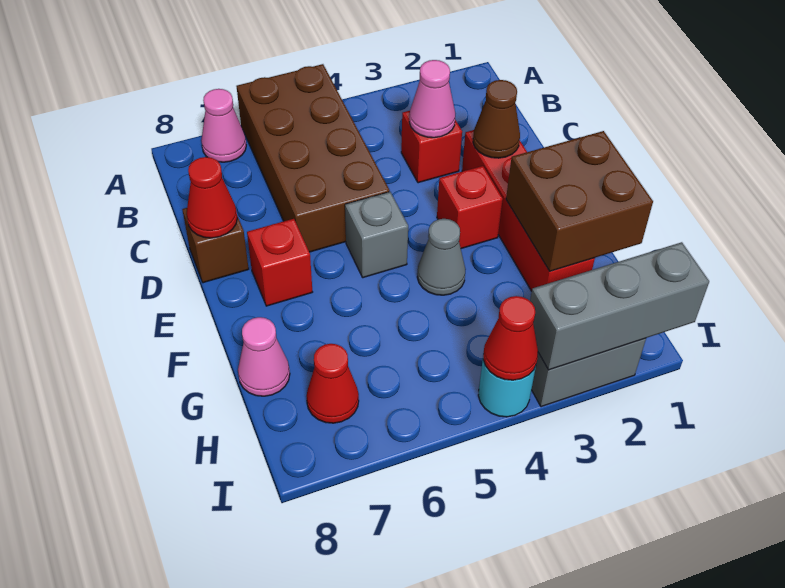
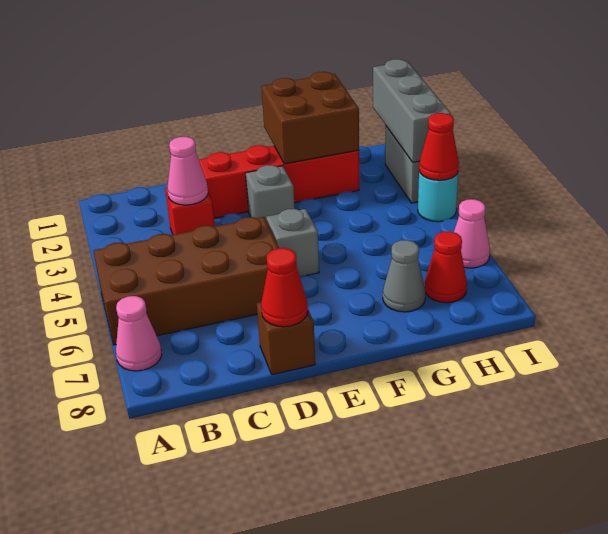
brown cone D2 level 2 -> none
red brick E3 level 1 -> grey brick E3 level 1
red brick E7 level 1 -> none
grey cone F4 level 1 -> grey cone G7 level 1
pink cone G8 level 1 -> pink cone I6 level 1

